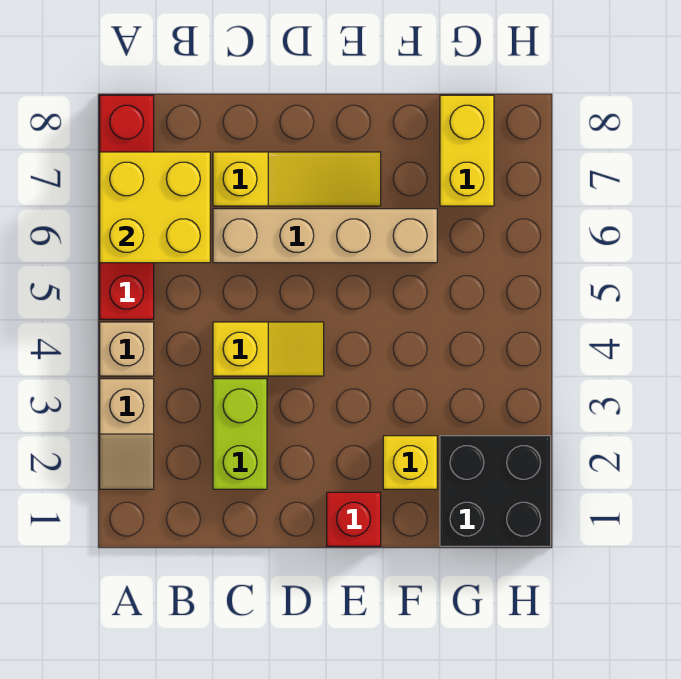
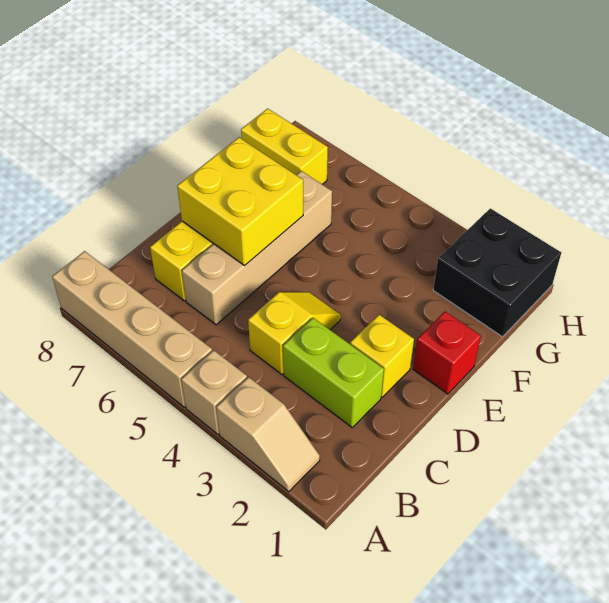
red brick A5:A8 level 1 -> tan brick A5:A8 level 1
yellow brick A6:B7 level 2 -> yellow brick D6:E7 level 2
yellow brick F2 level 1 -> yellow brick D2 level 1

